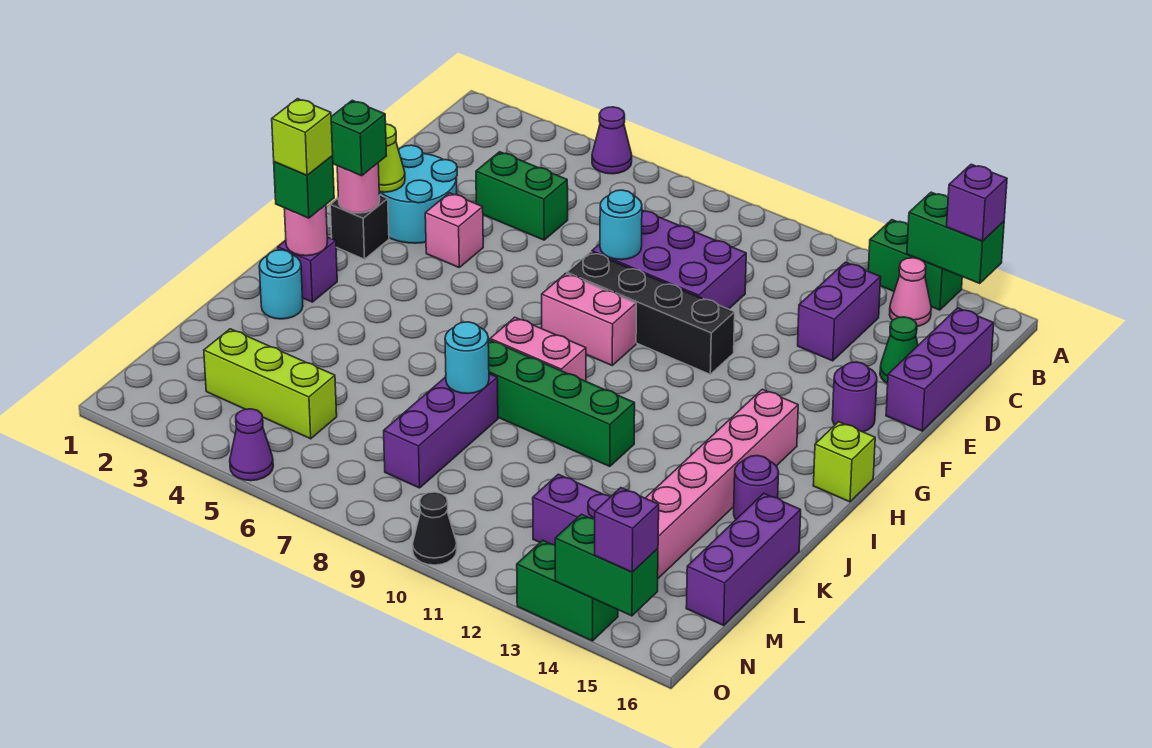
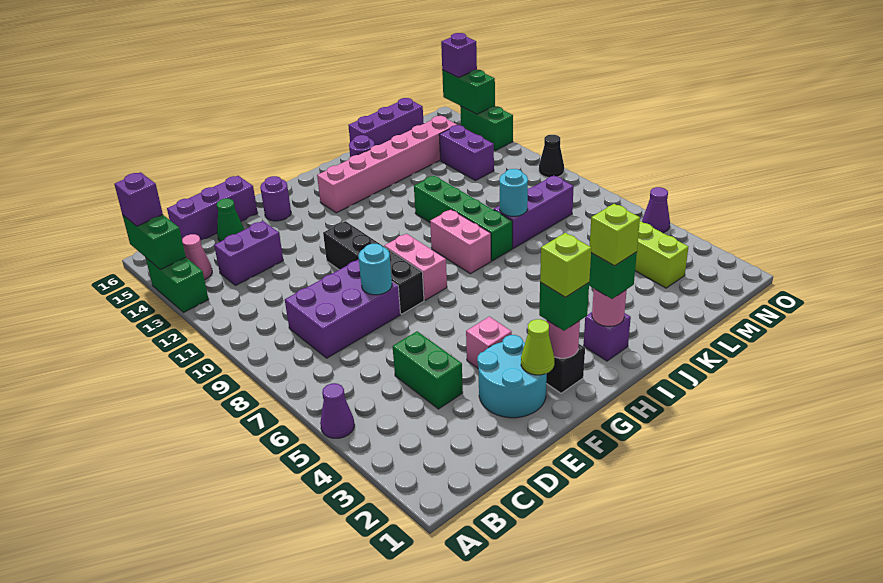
purple brick D8:E10 level 1 -> purple brick C8:E9 level 1
lime brick H16 level 1 -> lime brick G2 level 4
cyan round brick J2 level 1 -> none

